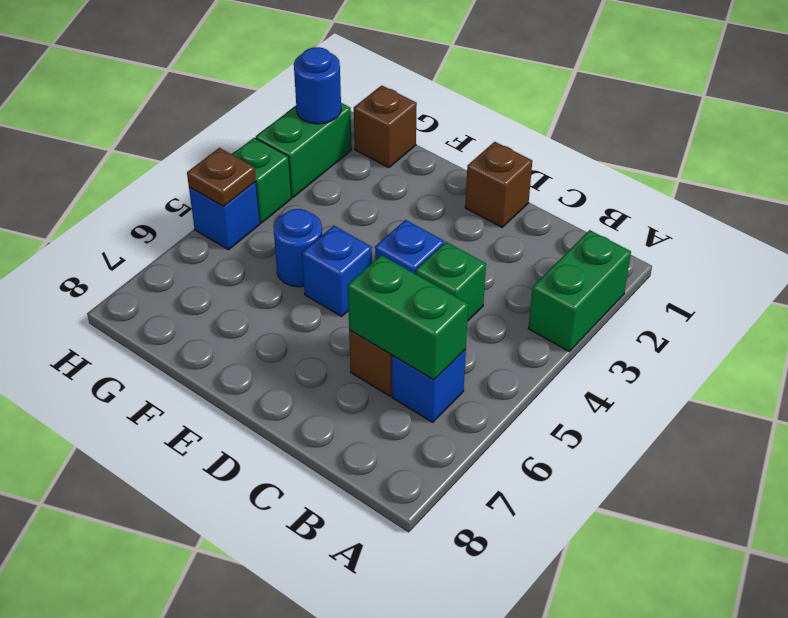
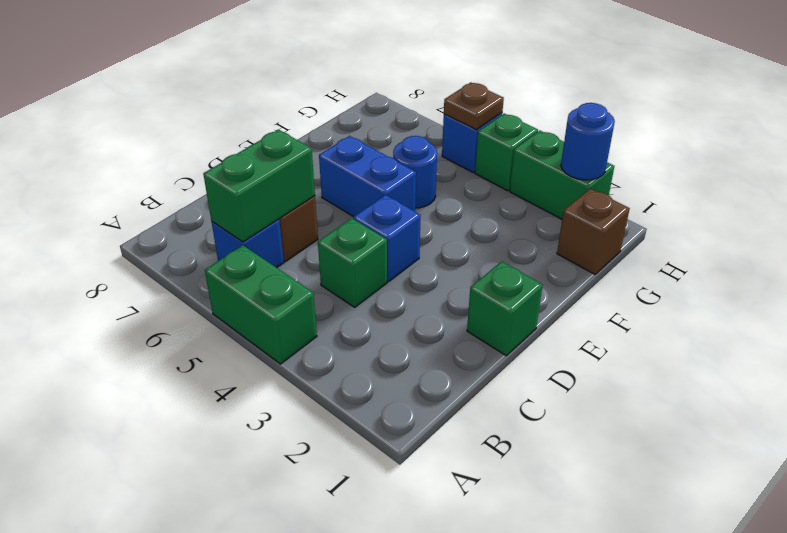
green brick A2:A3 level 1 -> green brick A4:A5 level 1
brown brick D1 level 1 -> green brick D1 level 1
blue brick E5 level 1 -> blue brick E5:E6 level 1

